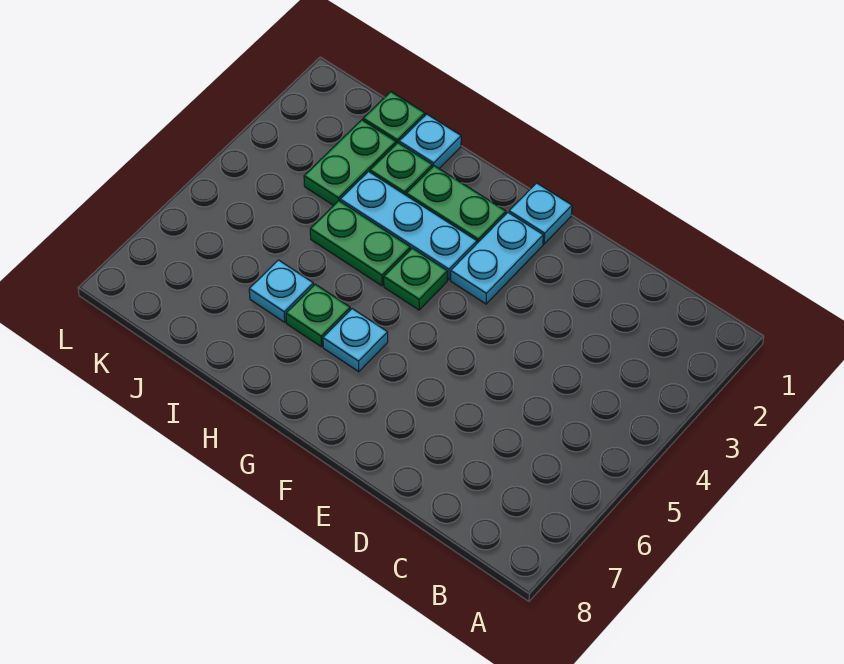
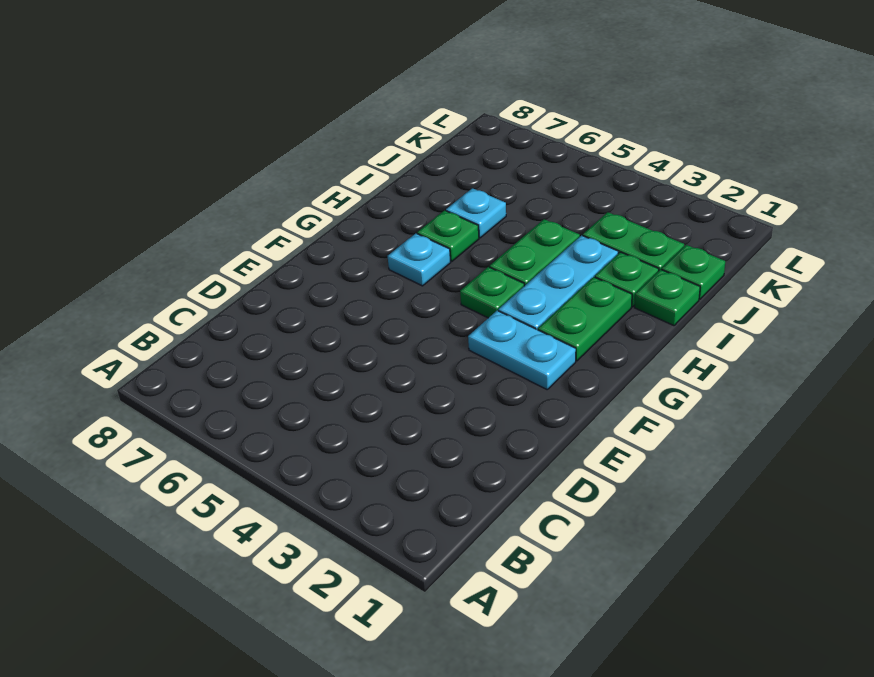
cyan plate F1 level 1 -> none
cyan plate I1 level 1 -> green plate I1 level 1

